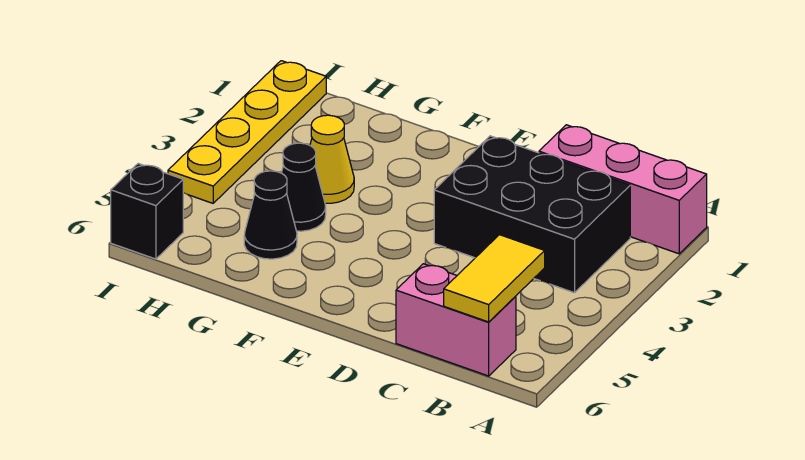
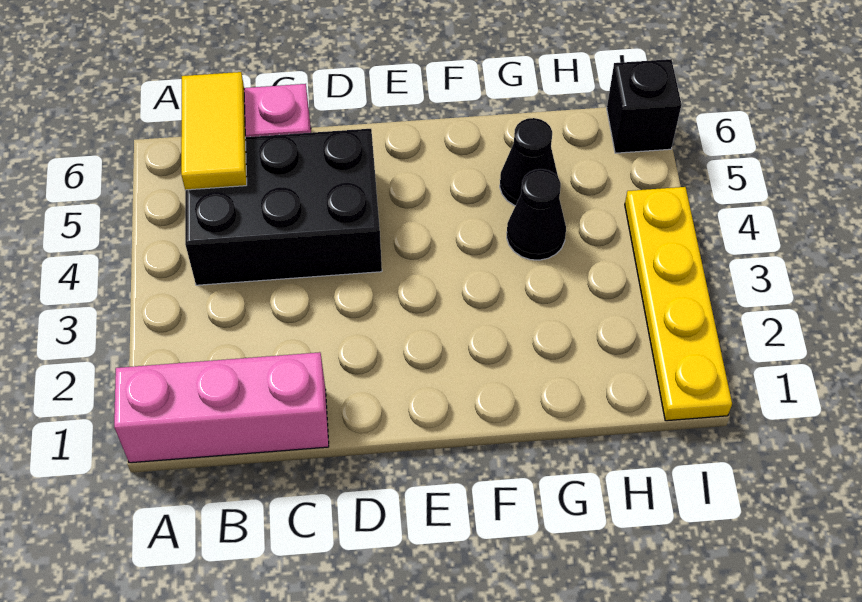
black brick B2:D3 level 1 -> black brick B4:D5 level 1
yellow cone G3 level 1 -> none

